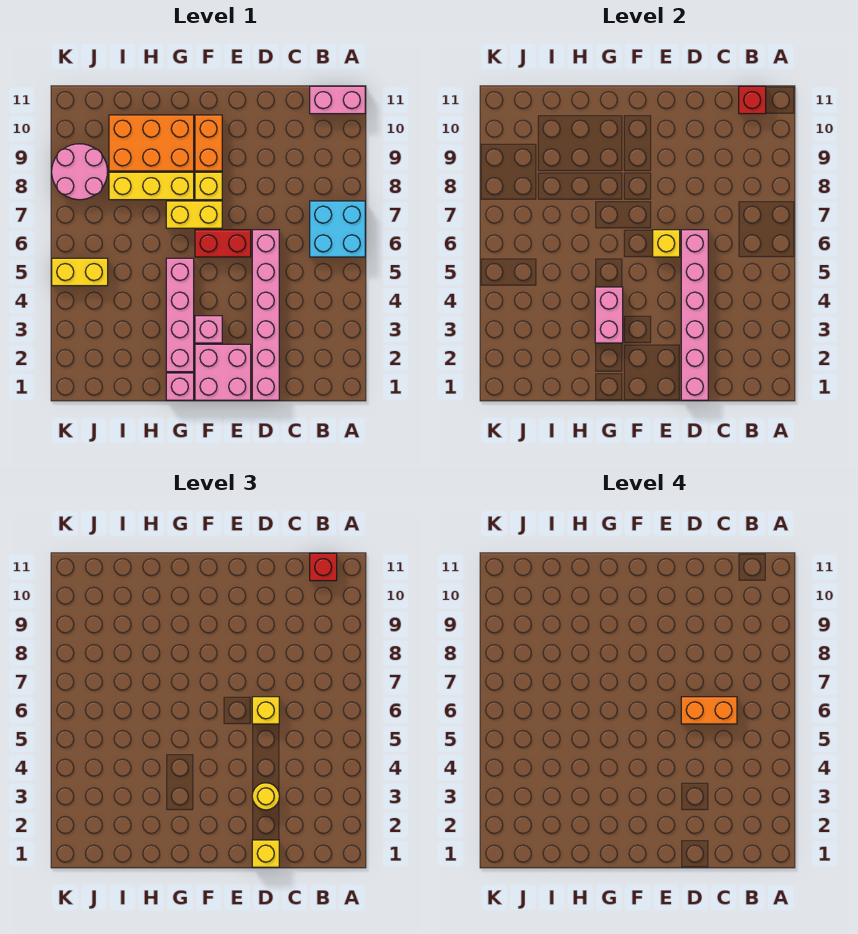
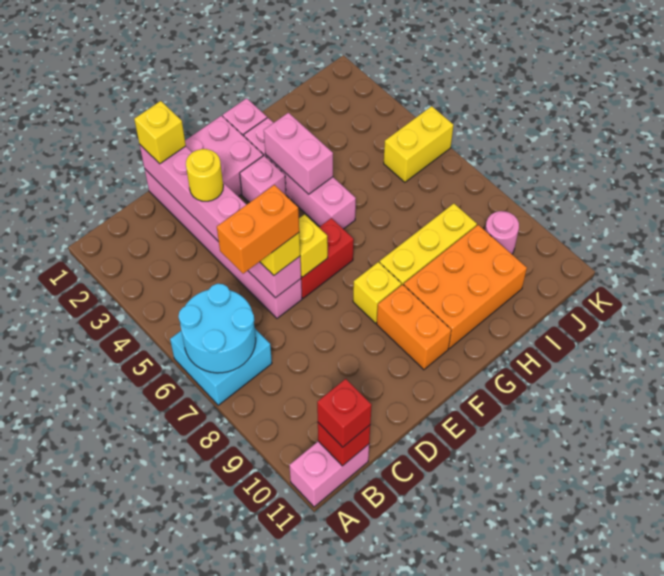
none -> cyan round brick A6:B7 level 2
yellow brick F7:G7 level 1 -> none
pink round brick J8:K9 level 1 -> pink round brick J9 level 1

